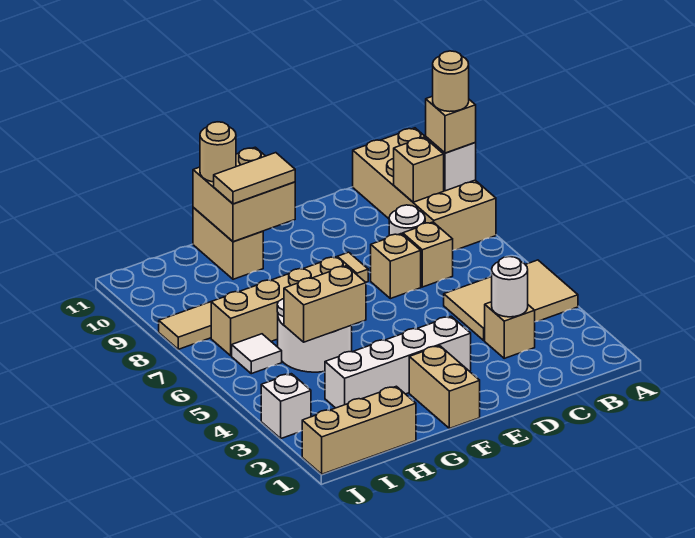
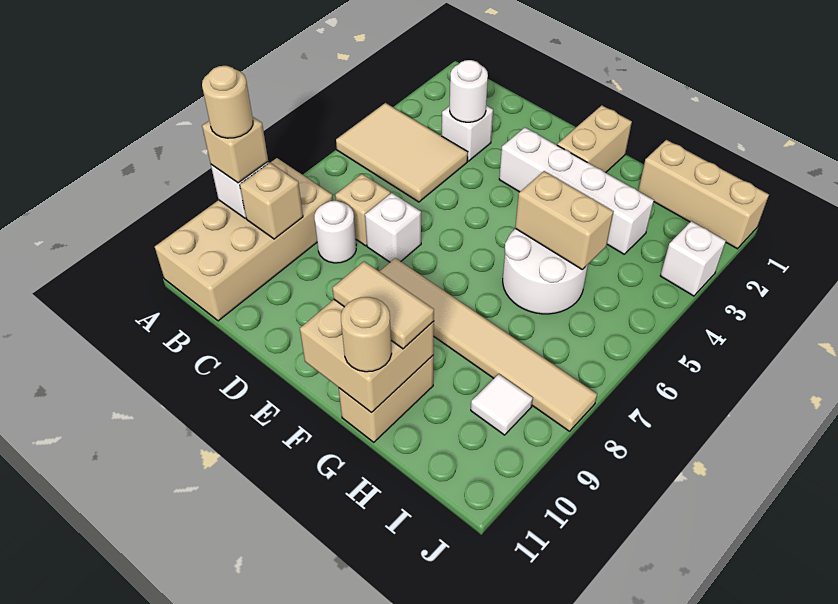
tan brick C3 level 1 -> white brick C3 level 1
tan brick D7 level 1 -> white brick D7 level 1
tan brick F7:I7 level 1 -> none
white tile I6 level 1 -> white tile I9 level 1

